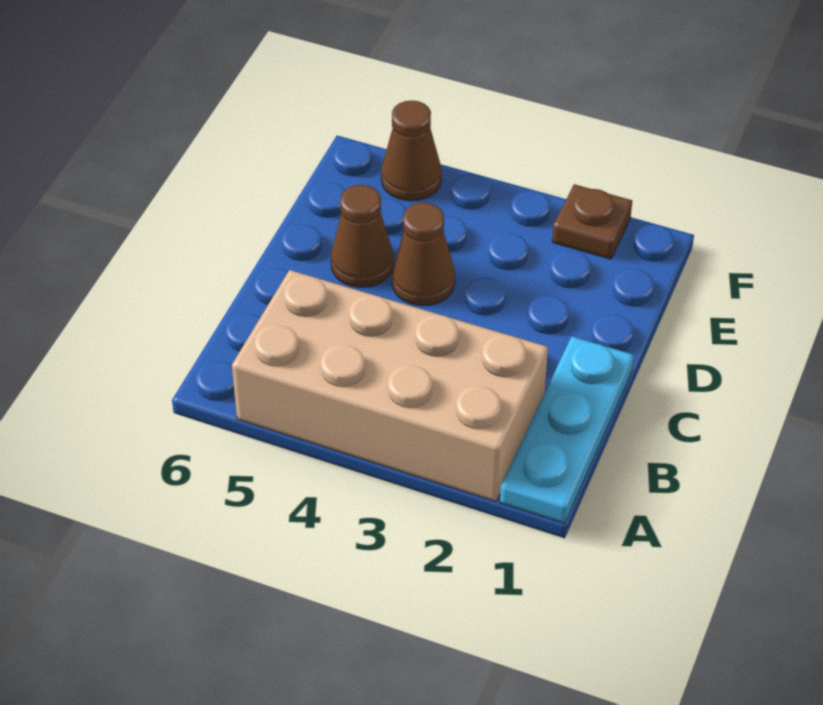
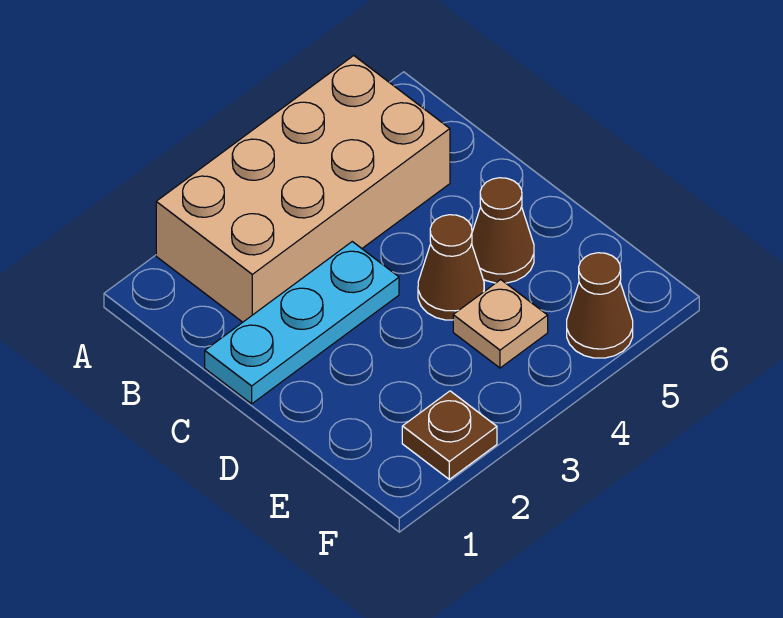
cyan plate A1:C1 level 1 -> cyan plate C1:C3 level 1
none -> tan plate E4 level 1

